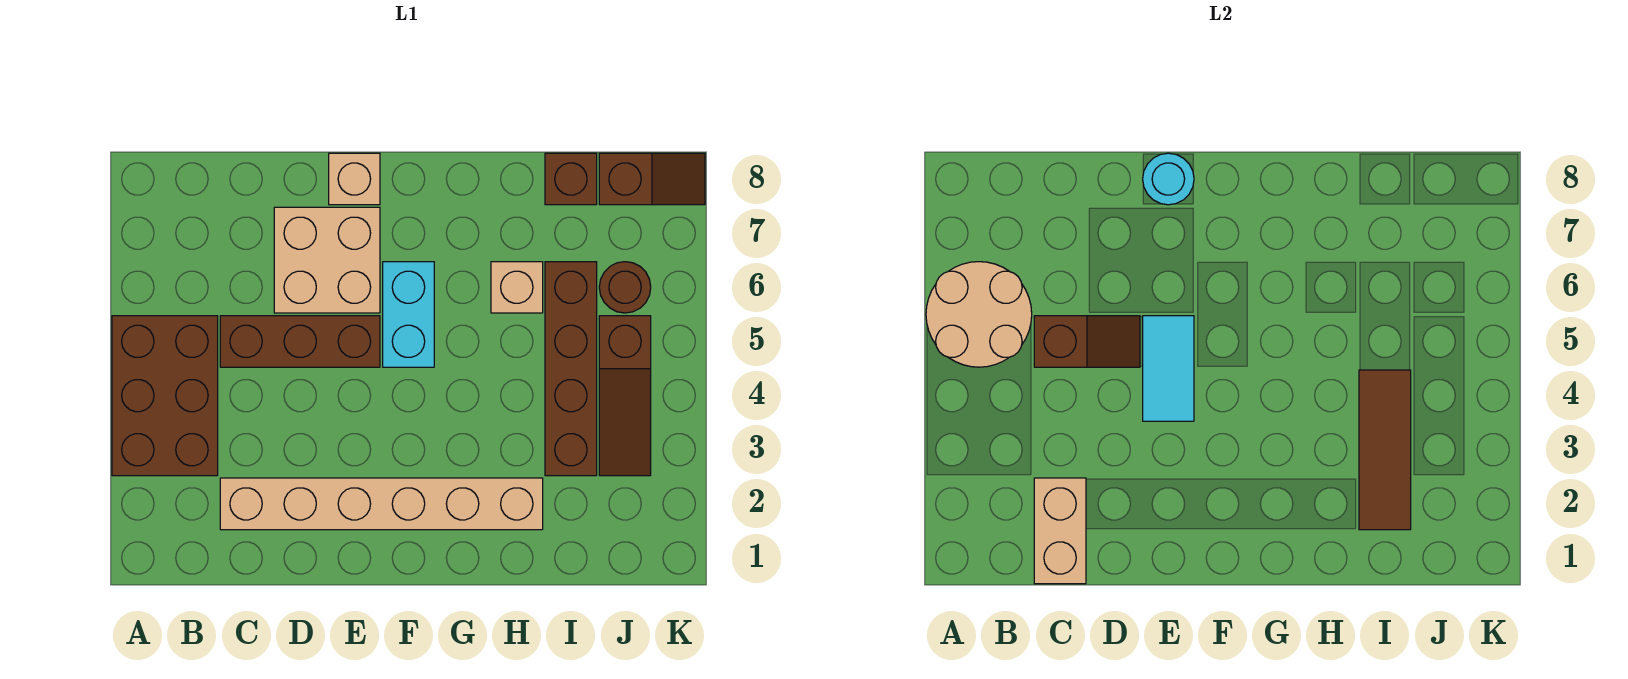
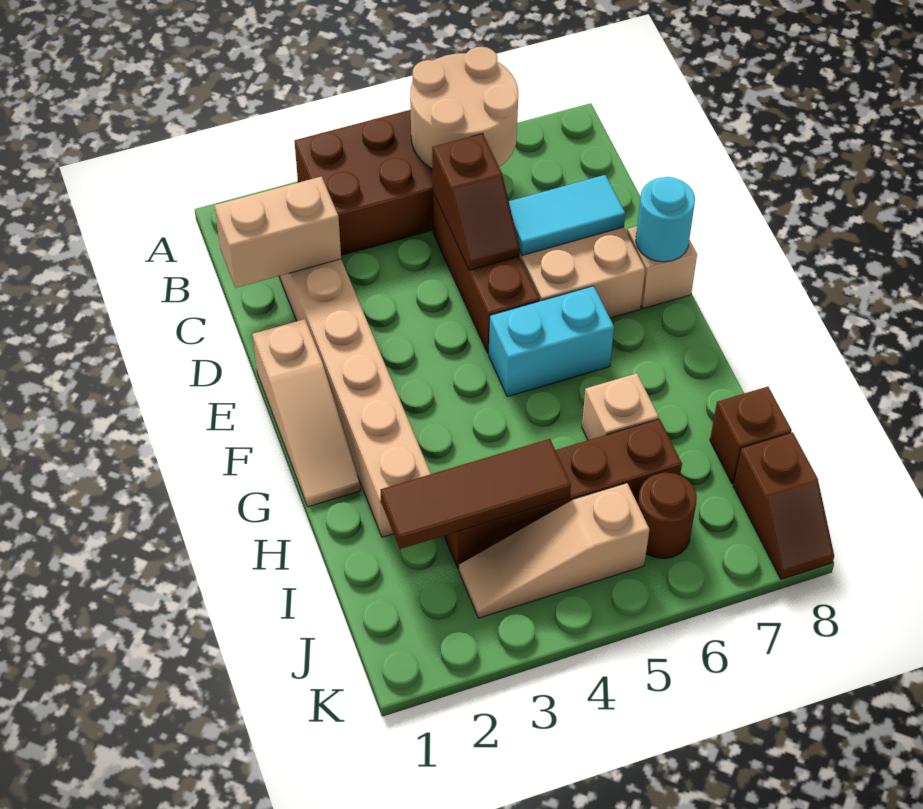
none -> tan slope E1:G1 level 1 top E
cyan tile E4:E5 level 2 -> cyan tile D6:D7 level 2
brown slope J3:J5 level 1 top 5 -> tan slope J3:J5 level 1 top 5

